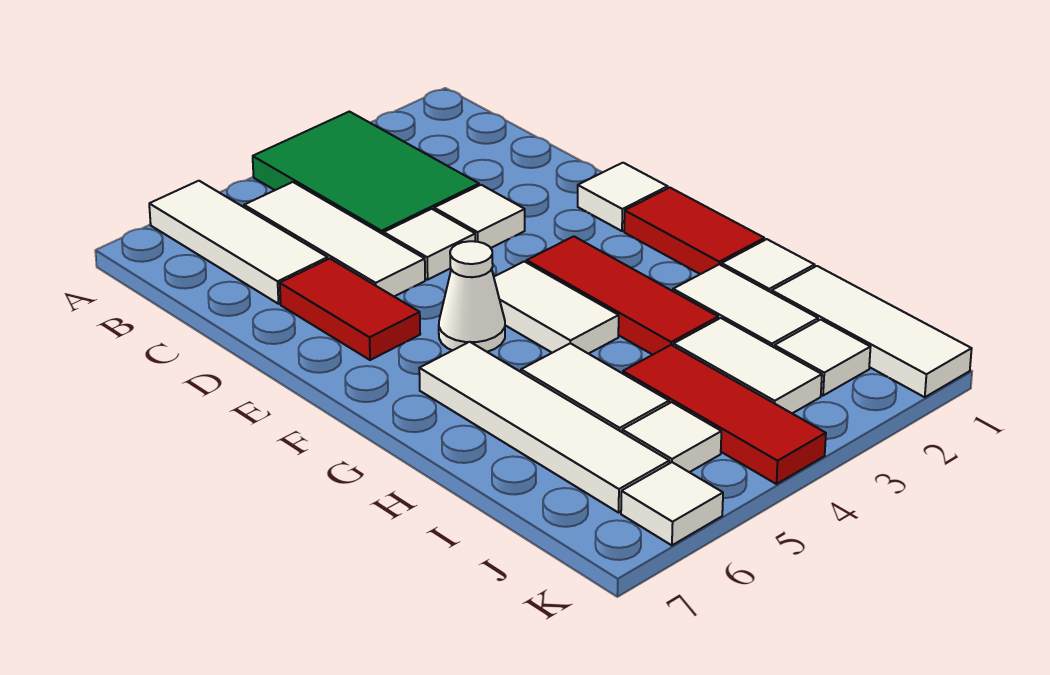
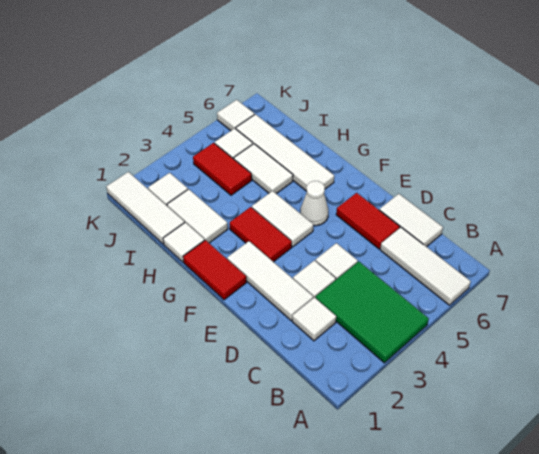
white tile B5:D5 level 1 -> white tile D2:F2 level 1
white tile E1 level 1 -> white tile C2 level 1
red tile F3:H3 level 1 -> red tile F3:G3 level 1
white tile I3:J3 level 1 -> white tile C7:D7 level 1
red tile I4:K4 level 1 -> red tile I4:J4 level 1

